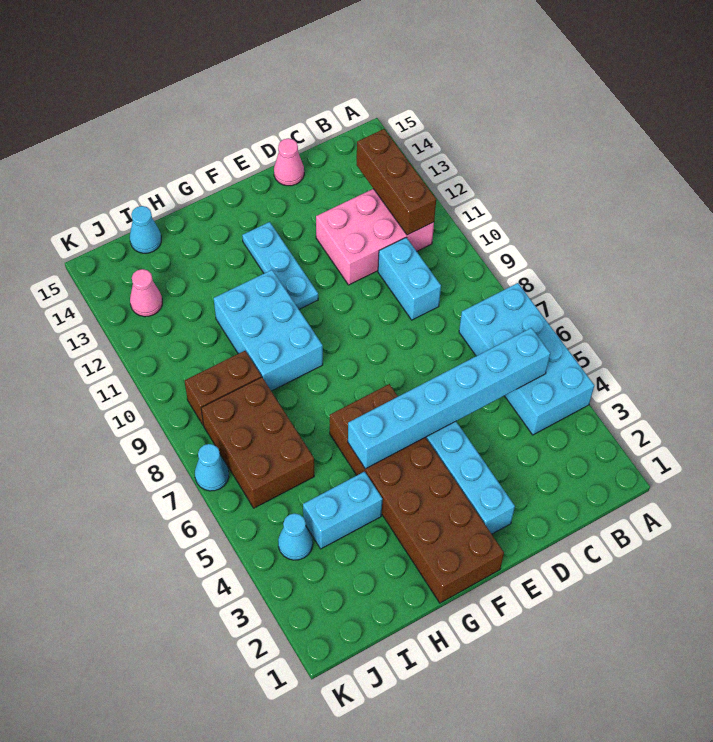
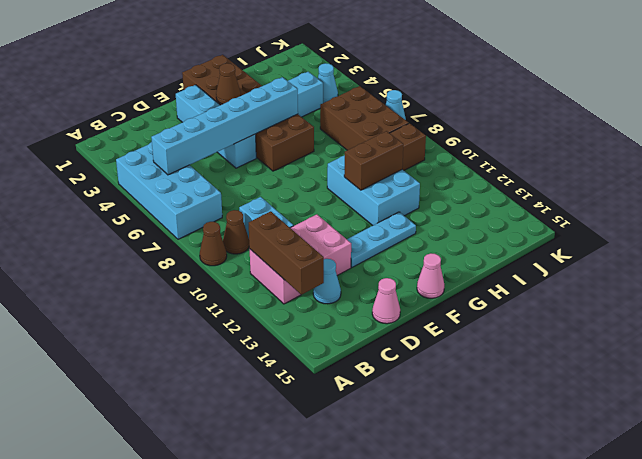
none -> brown cone A9 level 1
none -> brown cone B9 level 1
none -> brown cone F3 level 2
cyan plate F11:F13 level 1 -> cyan plate E12:G12 level 1
none -> brown brick G10:H10 level 2
cyan cone I15 level 1 -> cyan cone C13 level 1
pink cone J13 level 1 -> pink cone F15 level 1

